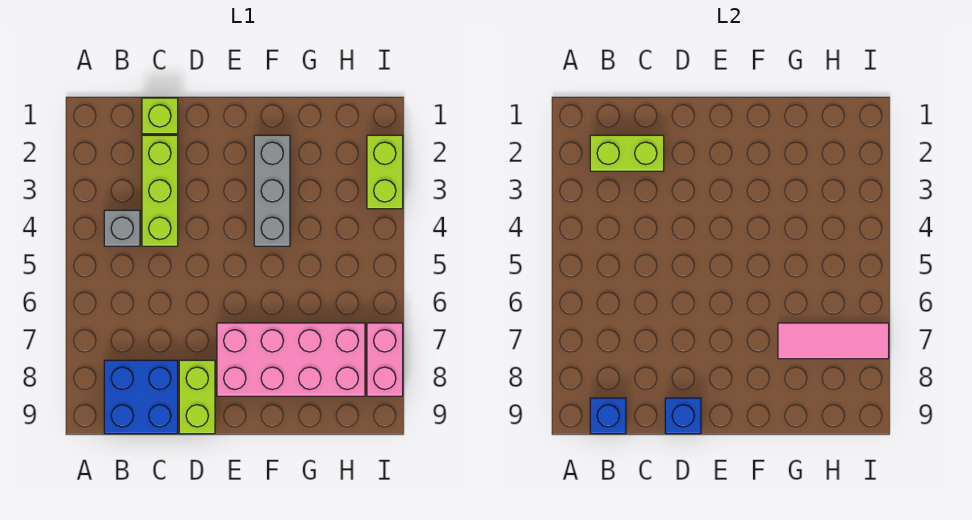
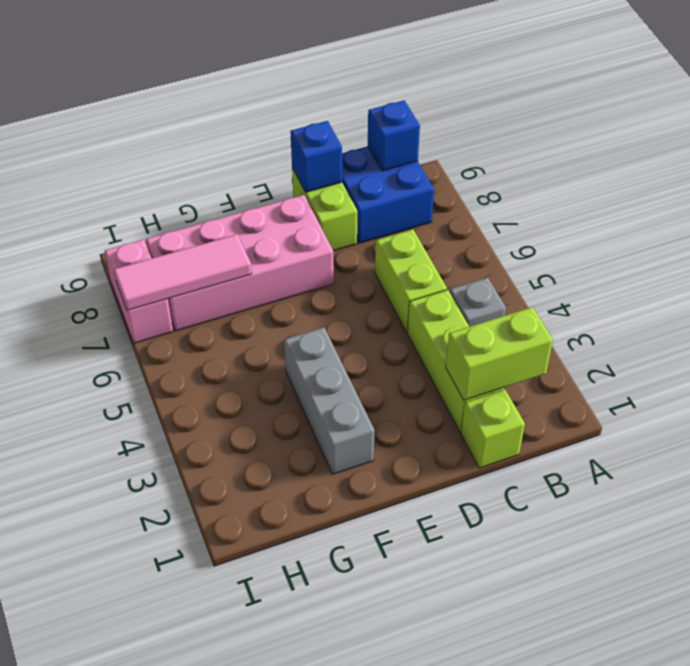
lime brick I2:I3 level 1 -> lime brick C5:C6 level 1

